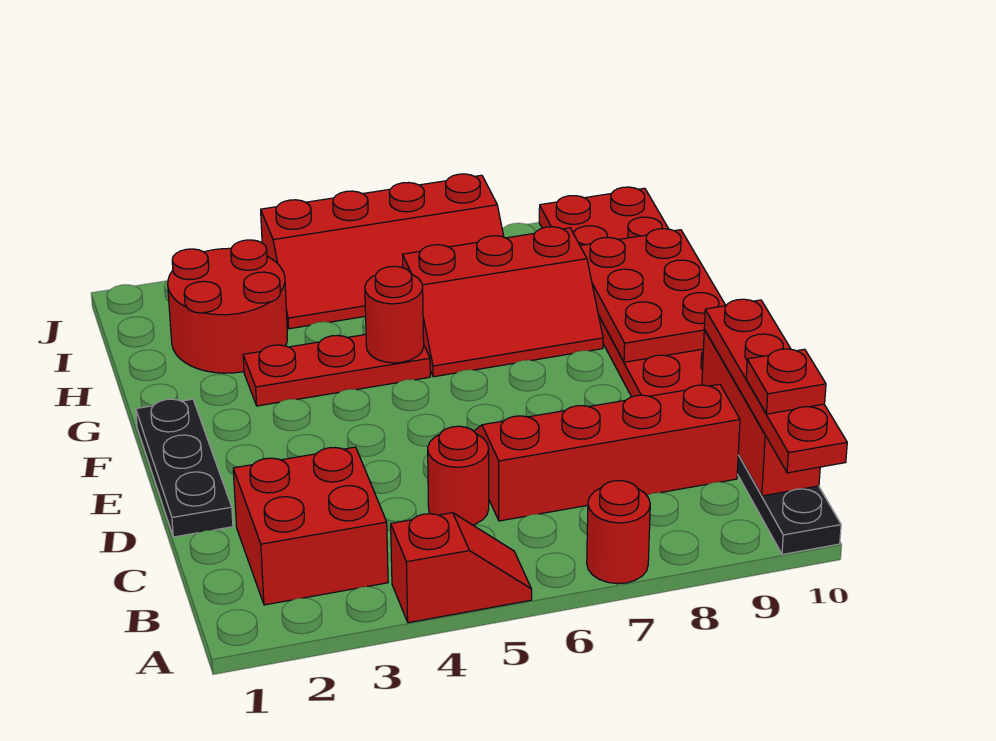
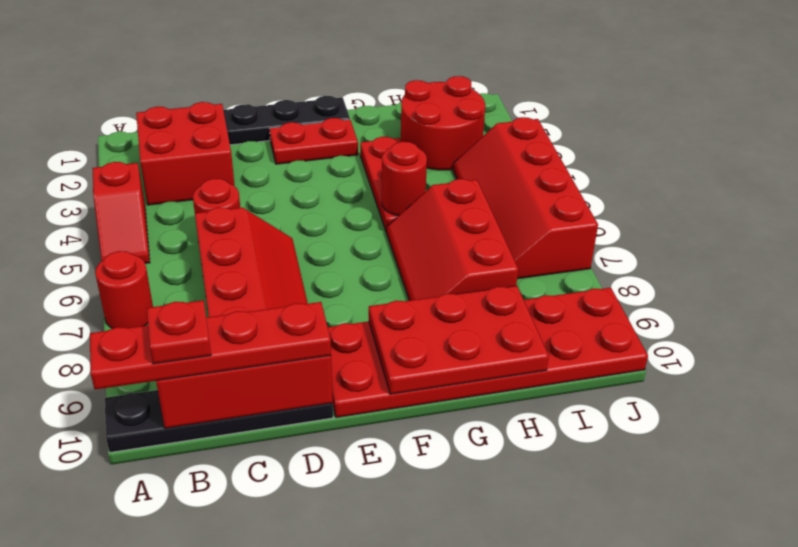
none -> red plate E2:F2 level 1

